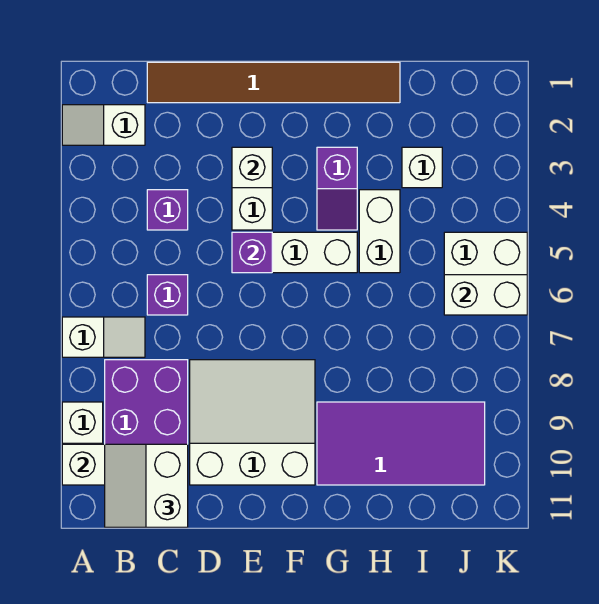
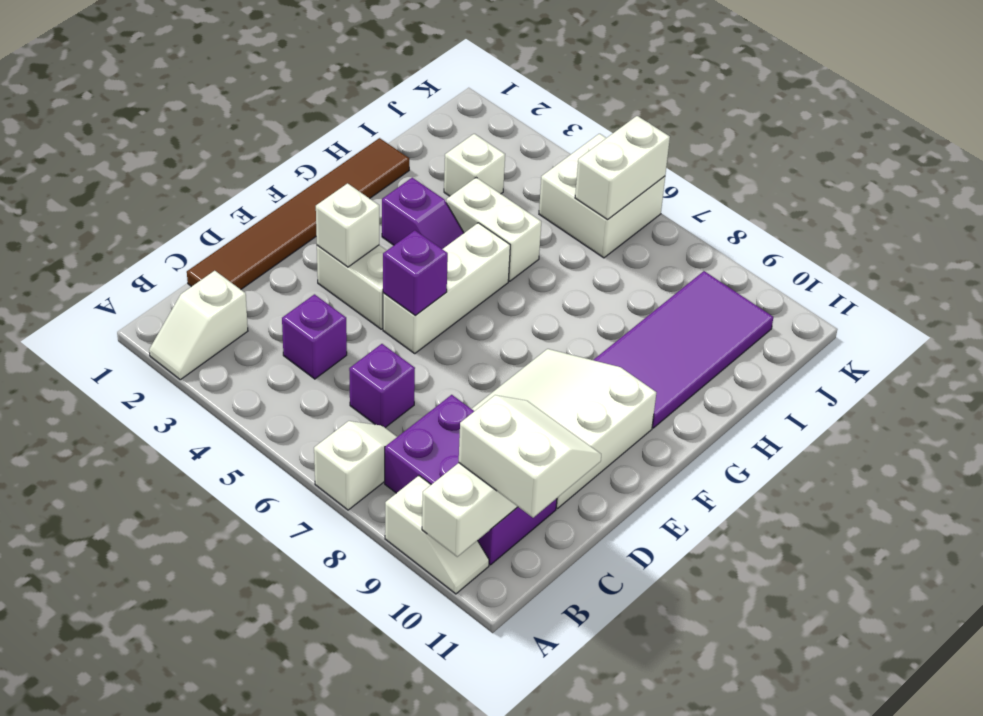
white slope B10:C11 level 3 top C -> white slope B10:C11 level 3 top B

